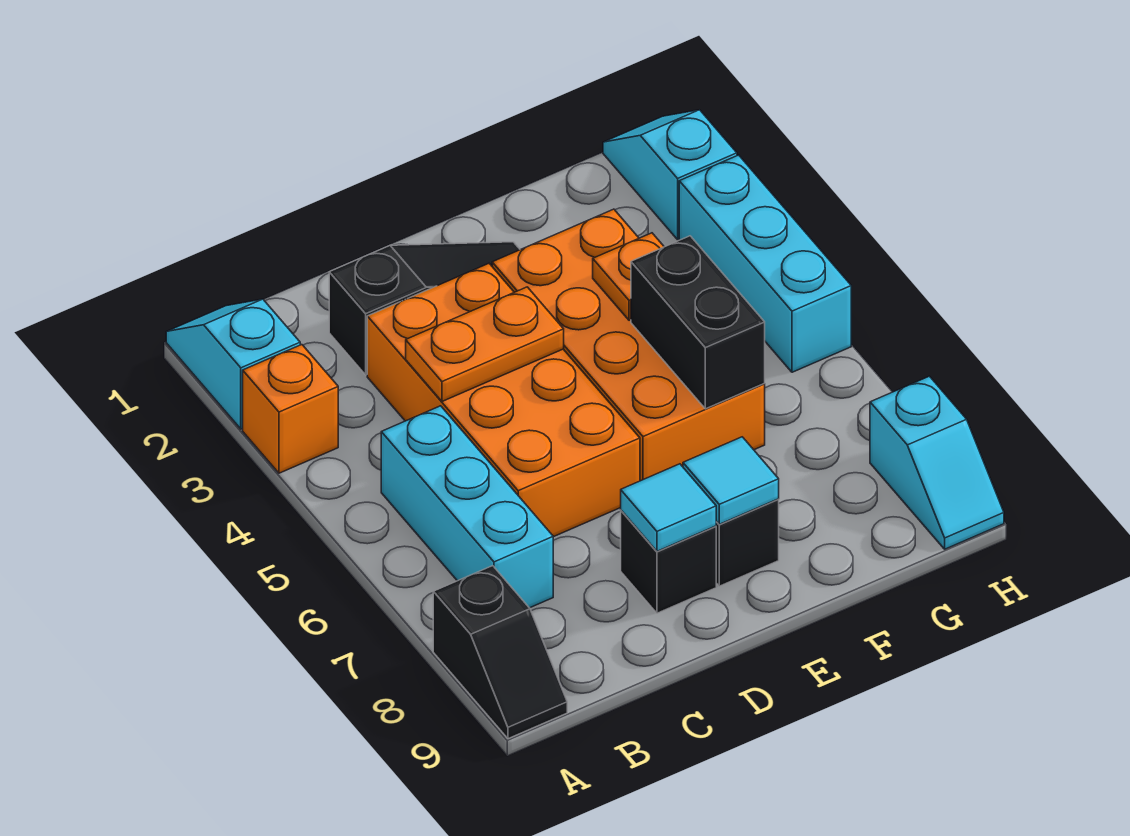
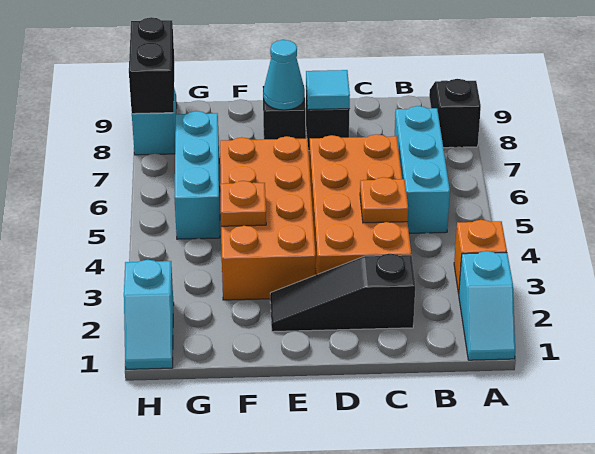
orange plate C4:D4 level 2 -> orange plate C4 level 2
cyan tile E8 level 2 -> cyan cone E8 level 2
black brick F5:F6 level 2 -> black brick H8:H9 level 2
cyan brick H3:H5 level 1 -> cyan brick G5:G7 level 1

